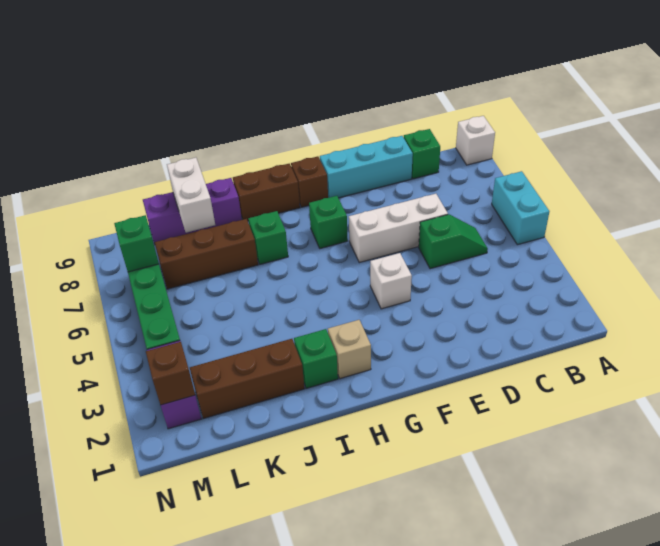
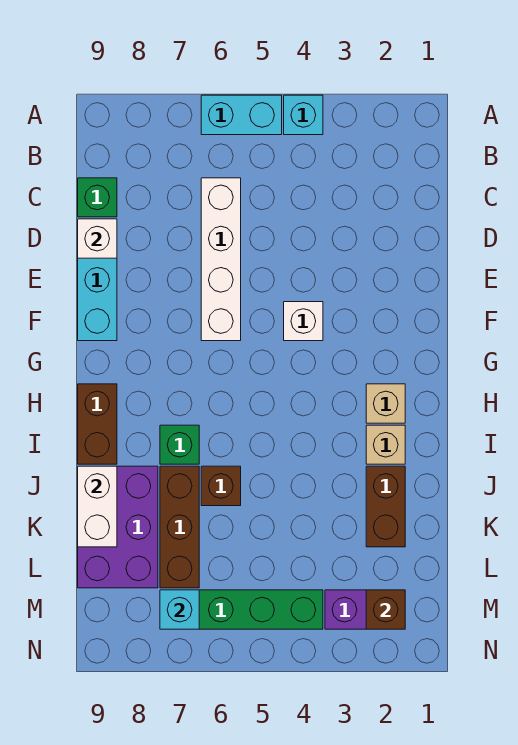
none -> cyan brick A4 level 1
white brick A9 level 1 -> white brick D9 level 2
green slope C5:D5 level 1 top D -> none
white brick D6:F6 level 1 -> white brick C6:F6 level 1
green brick G7 level 1 -> none
brown brick G9 level 1 -> brown brick J6 level 1
green brick I2 level 1 -> tan brick I2 level 1
brown brick J2:L2 level 1 -> brown brick J2:K2 level 1
purple brick J9:L9 level 1 -> purple brick J8:L9 level 1
white brick K8:K9 level 2 -> white brick J9:K9 level 2
green brick M7 level 2 -> cyan brick M7 level 2

